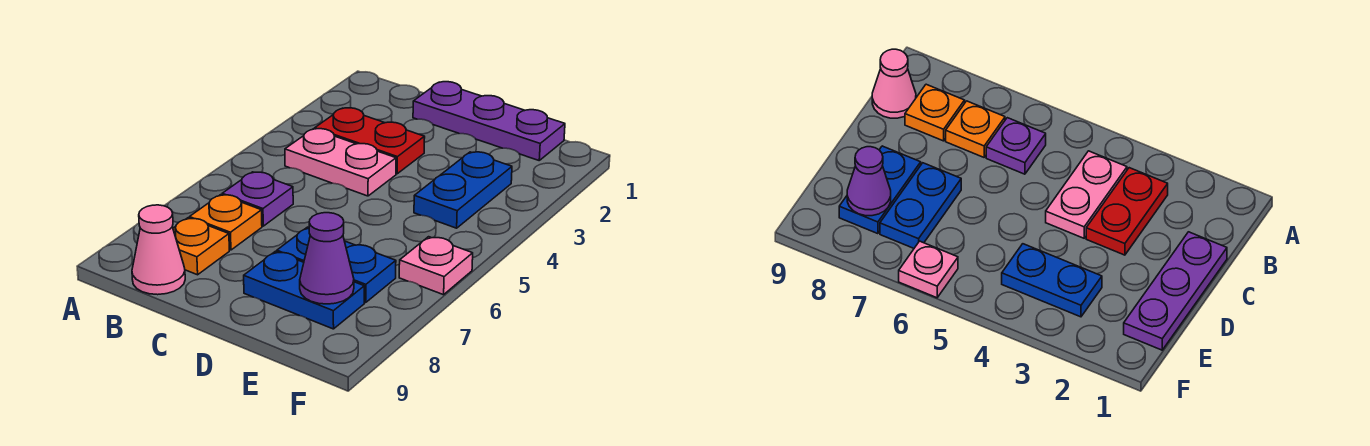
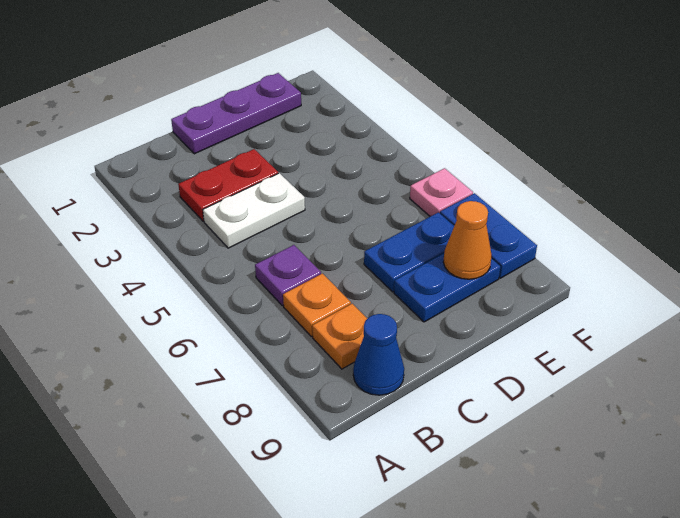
pink plate B4:C4 level 1 -> white plate B4:C4 level 1
pink cone B9 level 1 -> blue cone B9 level 1
blue plate E3:E4 level 1 -> blue plate F7:F8 level 1
purple cone E8 level 2 -> orange cone E8 level 2

